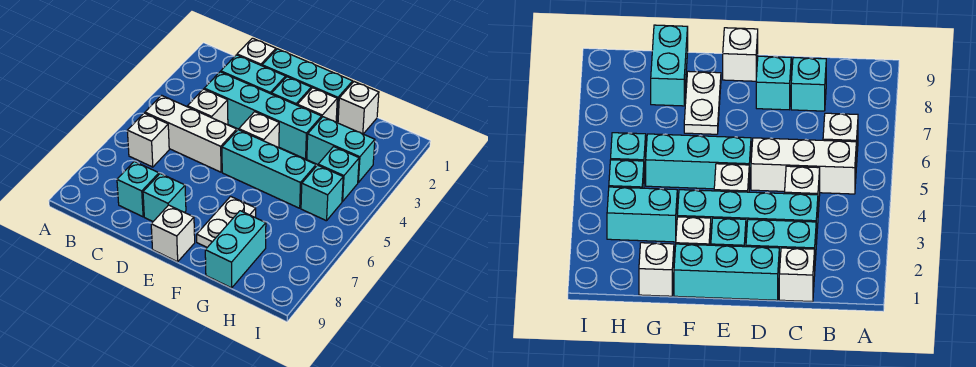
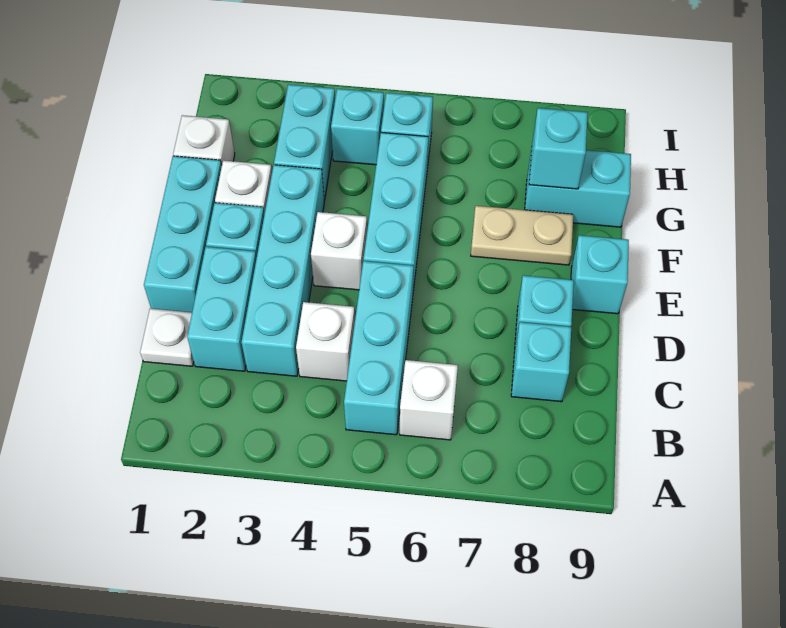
white brick B5:D5 level 1 -> cyan brick B5:D5 level 1
white brick C1 level 1 -> white plate C1 level 1
white brick E9 level 1 -> cyan brick E9 level 1
white plate F7:F8 level 1 -> tan plate F7:F8 level 1
none -> cyan brick G8 level 2

